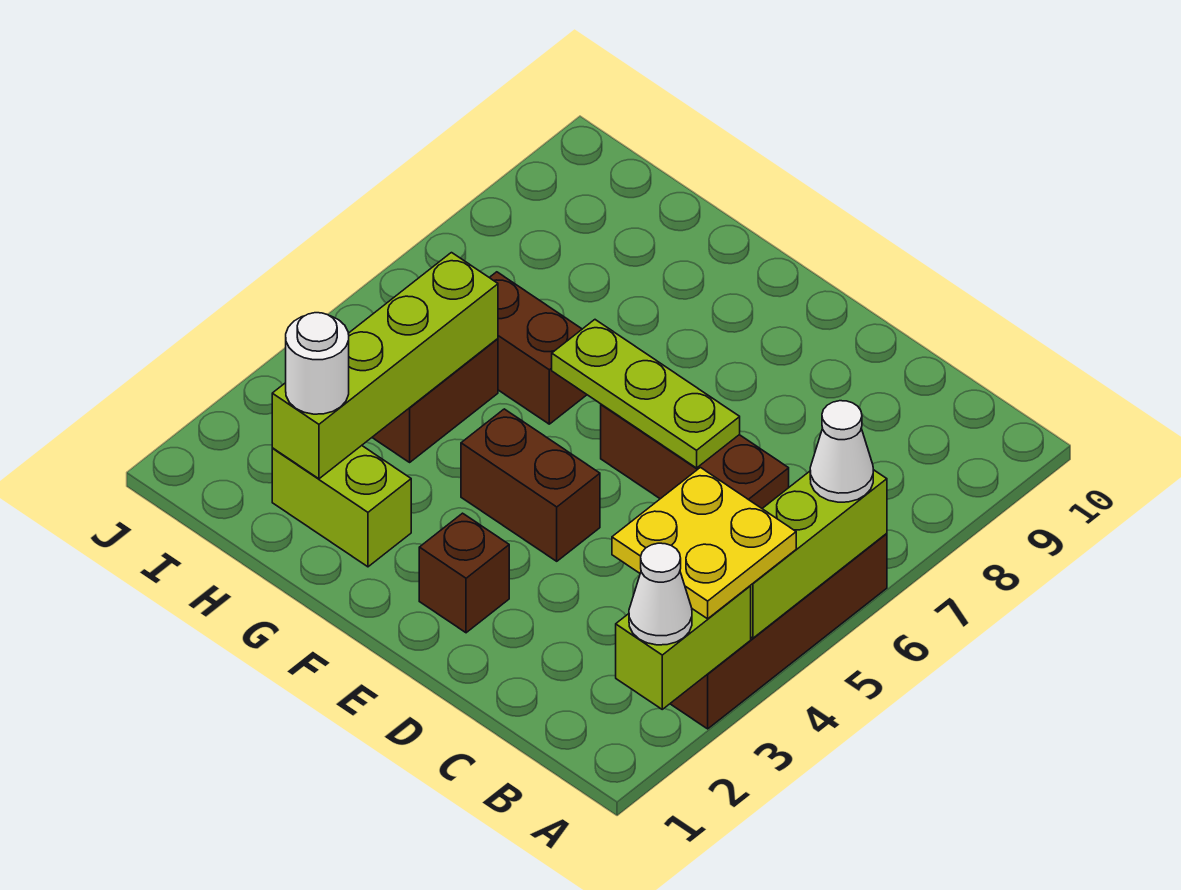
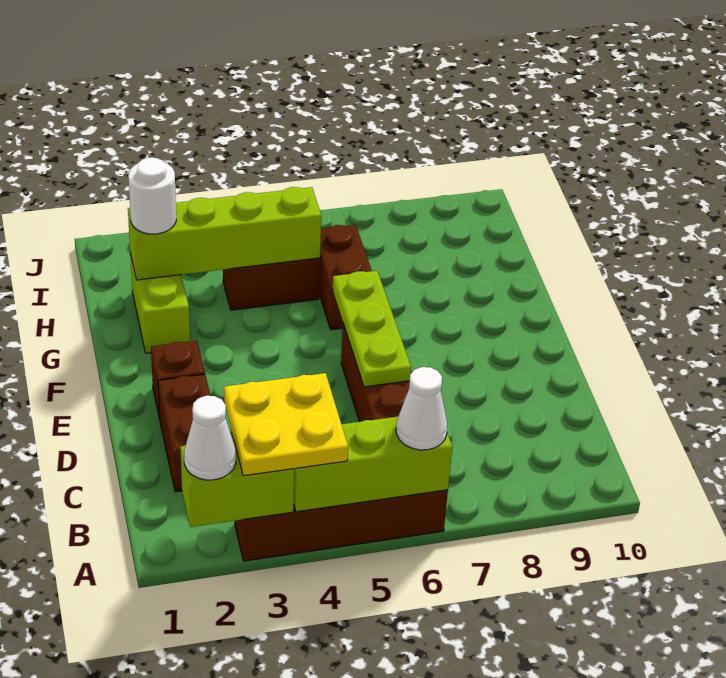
brown brick E4:F4 level 1 -> brown brick C2:D2 level 1

